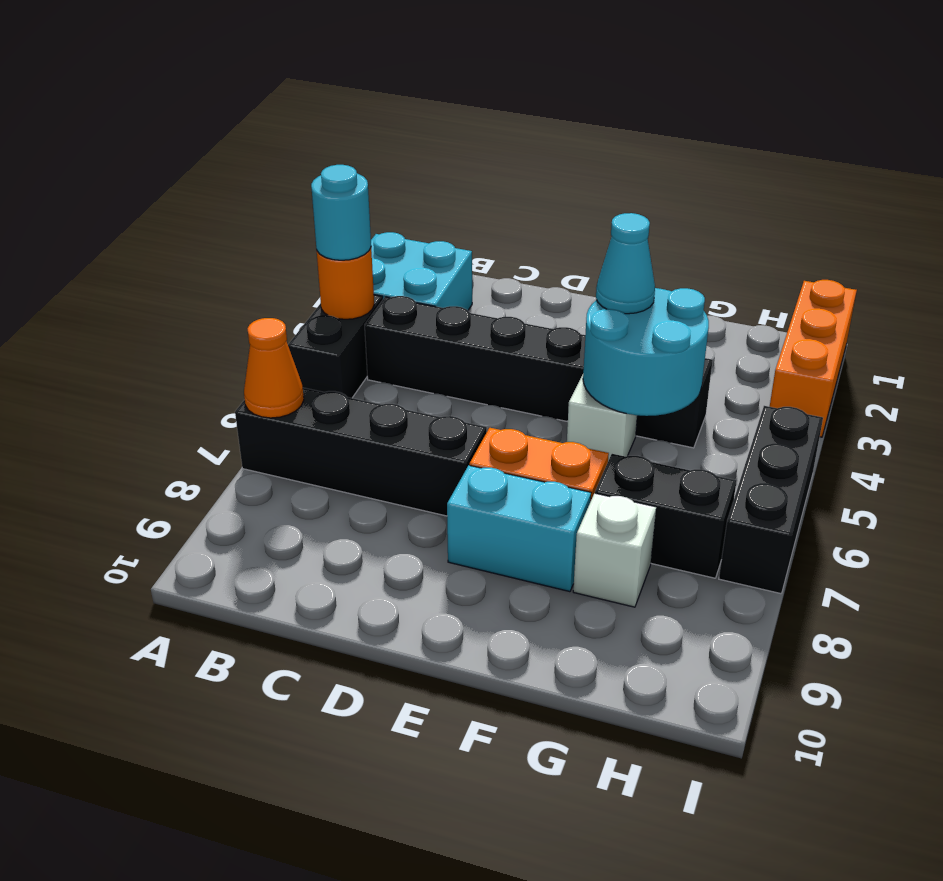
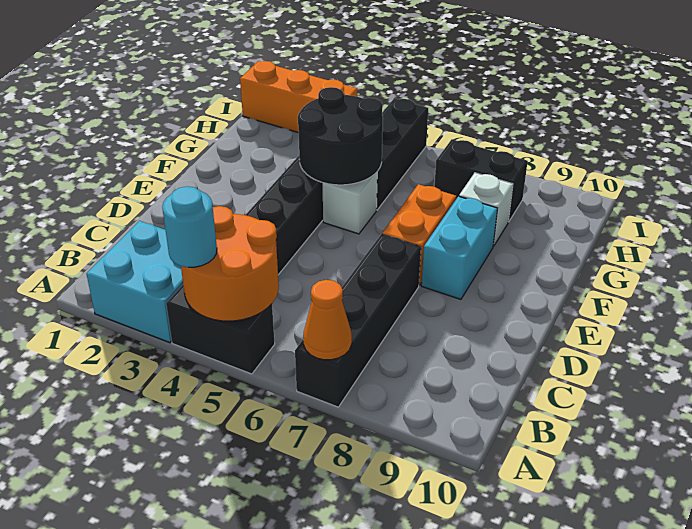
orange round brick A4 level 2 -> orange round brick A4:B5 level 2
cyan round brick F4:G5 level 2 -> black round brick F4:G5 level 2
cyan cone F4 level 3 -> none
black brick G7:H7 level 1 -> black brick H7:H8 level 1
black brick I5:I7 level 1 -> black brick G5:I5 level 1

